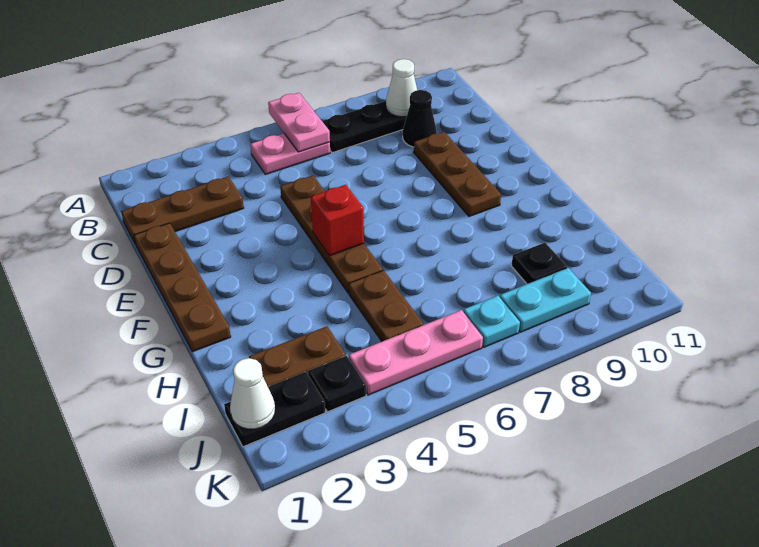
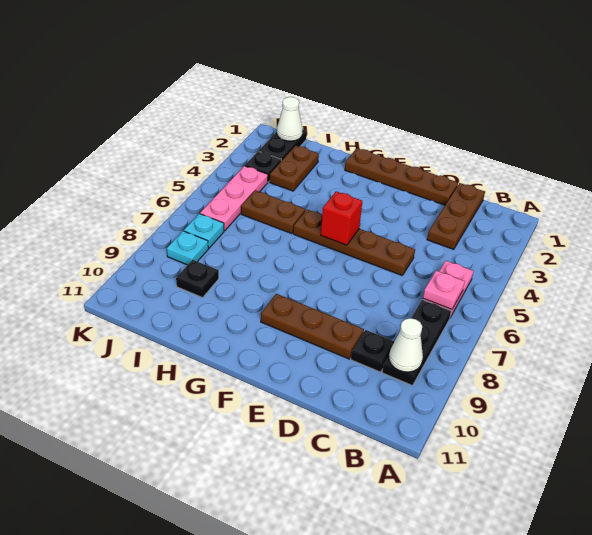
pink plate A6:B6 level 2 -> pink plate B6 level 2
black cone C9 level 1 -> black plate C9 level 1
cyan plate J8:J9 level 1 -> cyan plate J8 level 1

